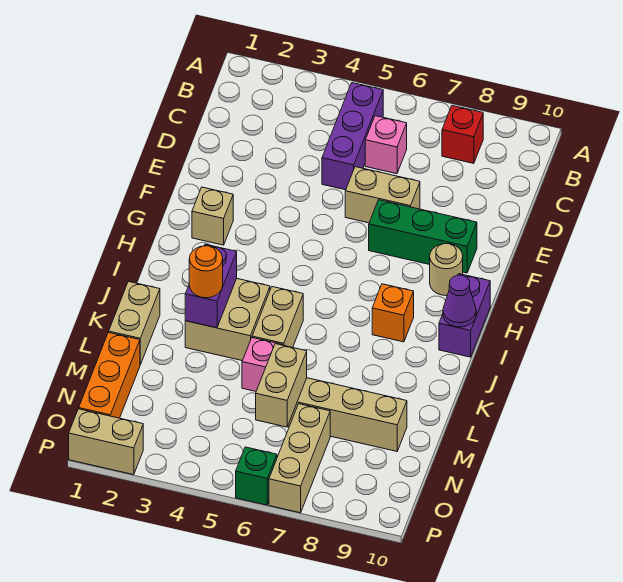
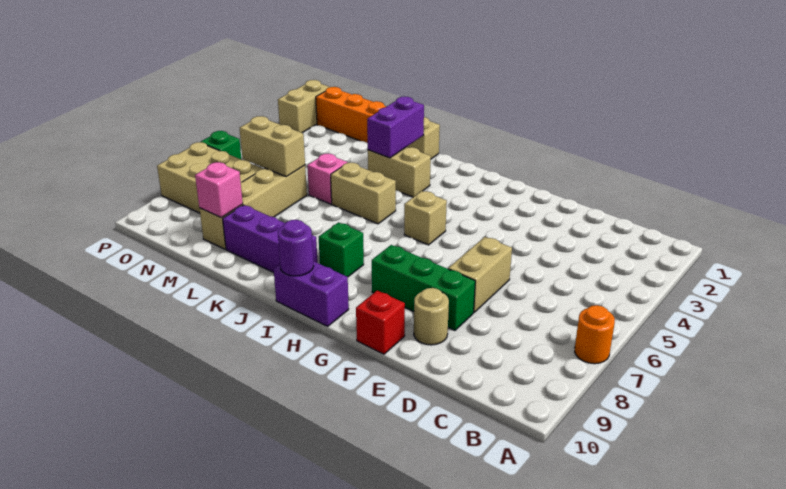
purple brick B5:D5 level 1 -> purple brick J9:L9 level 1
red brick B8 level 1 -> red brick F10 level 1
pink brick C6 level 1 -> pink brick M9 level 2
green brick F7:F9 level 1 -> green brick E8:G8 level 1
tan brick G2 level 1 -> tan brick H5 level 1
tan round brick G9 level 1 -> tan round brick E9 level 1
orange brick I8 level 1 -> green brick I8 level 1
purple cone I10 level 2 -> purple round brick I10 level 2
tan brick J3:K4 level 1 -> tan brick J3:K3 level 1
purple brick J3:K3 level 2 -> purple brick K2:K3 level 2
orange round brick K3 level 3 -> orange round brick A7 level 1
tan brick N7:P7 level 1 -> tan brick N7:P8 level 1

